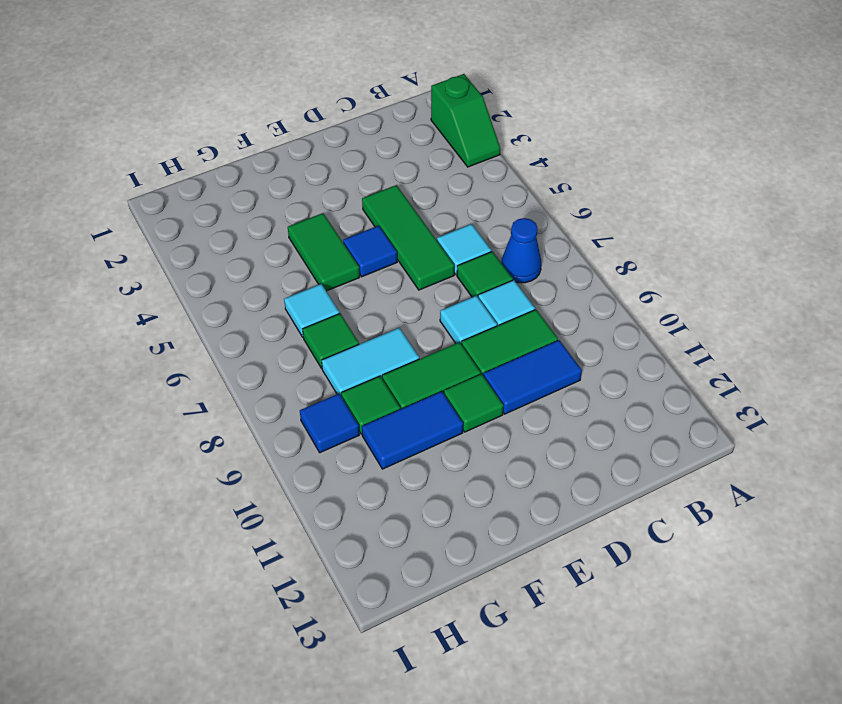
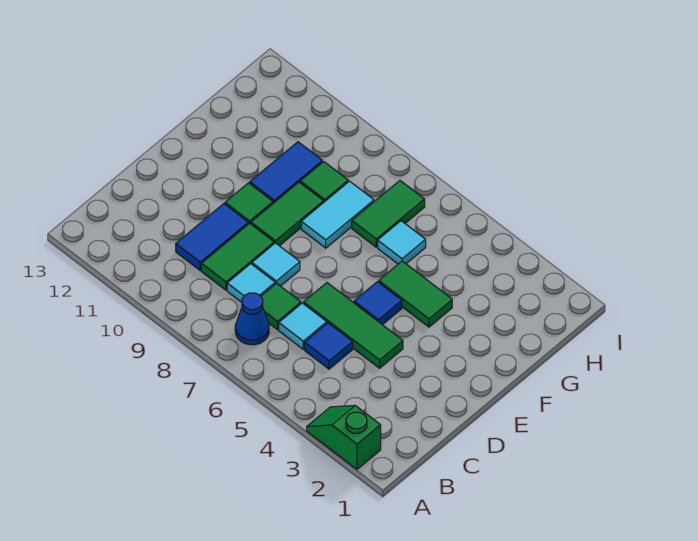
green tile G7 level 1 -> green tile G7:H7 level 1
blue tile H9 level 1 -> blue tile C5 level 1

